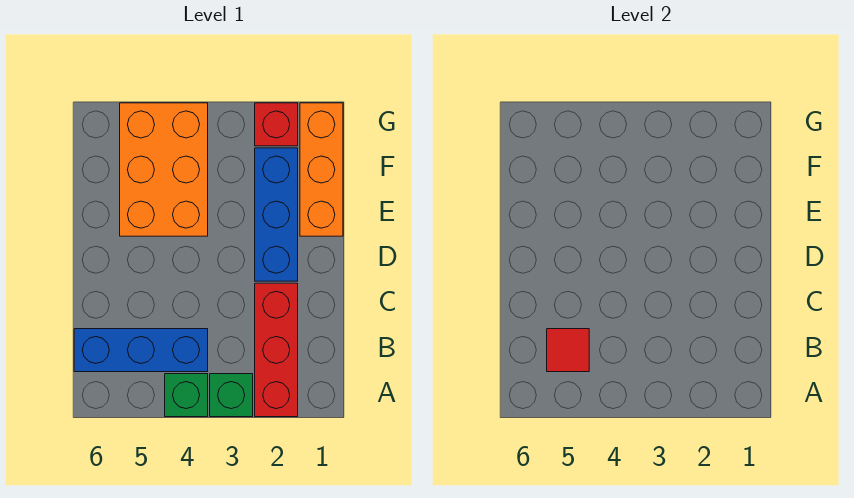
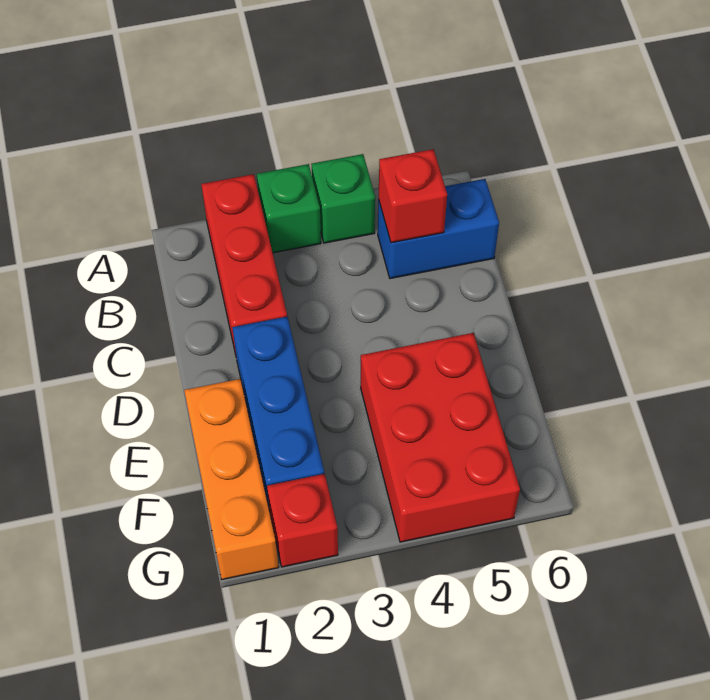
blue brick B4:B6 level 1 -> blue brick B5:B6 level 1
red tile B5 level 2 -> red brick B5 level 2
orange brick E4:G5 level 1 -> red brick E4:G5 level 1

